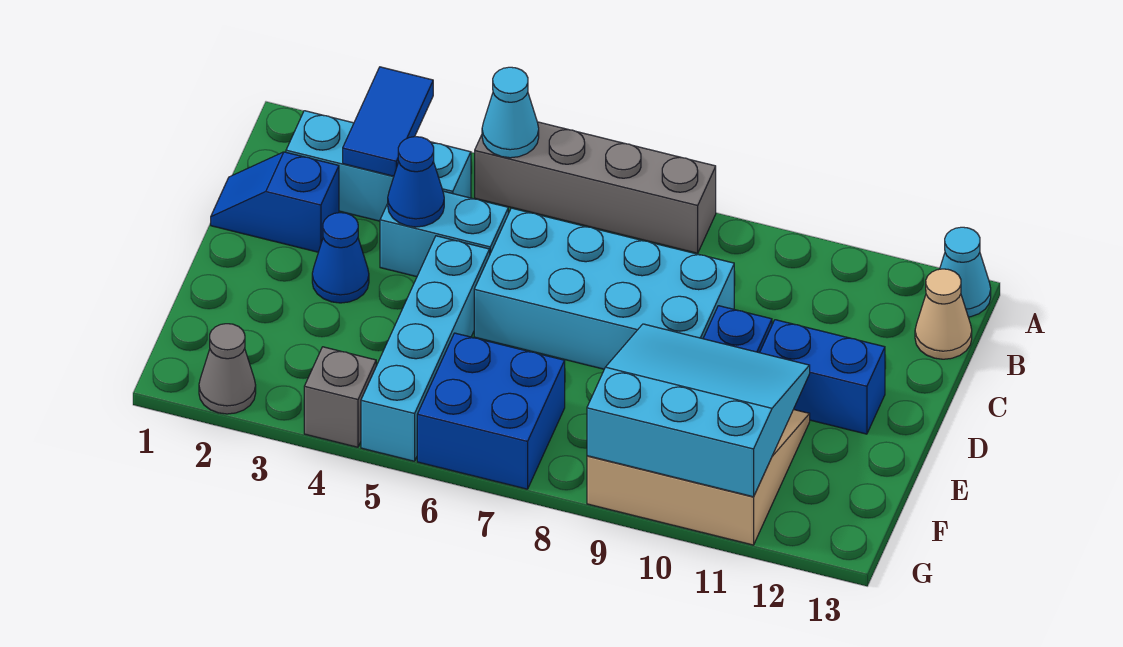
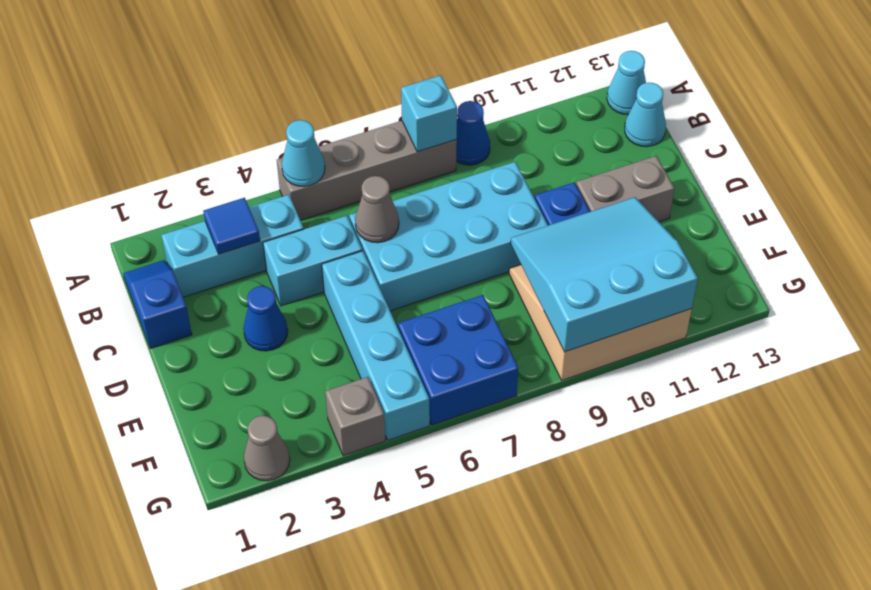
blue tile A3:B3 level 2 -> blue tile B3 level 2
none -> cyan brick A8 level 2
tan cone B13 level 1 -> cyan cone B13 level 1
blue slope C1:C2 level 1 top 2 -> blue slope B1:C1 level 1 top C
blue cone C4 level 2 -> blue cone A9 level 1
none -> grey cone C6 level 2
blue brick D11:D12 level 1 -> grey brick D11:D12 level 1

